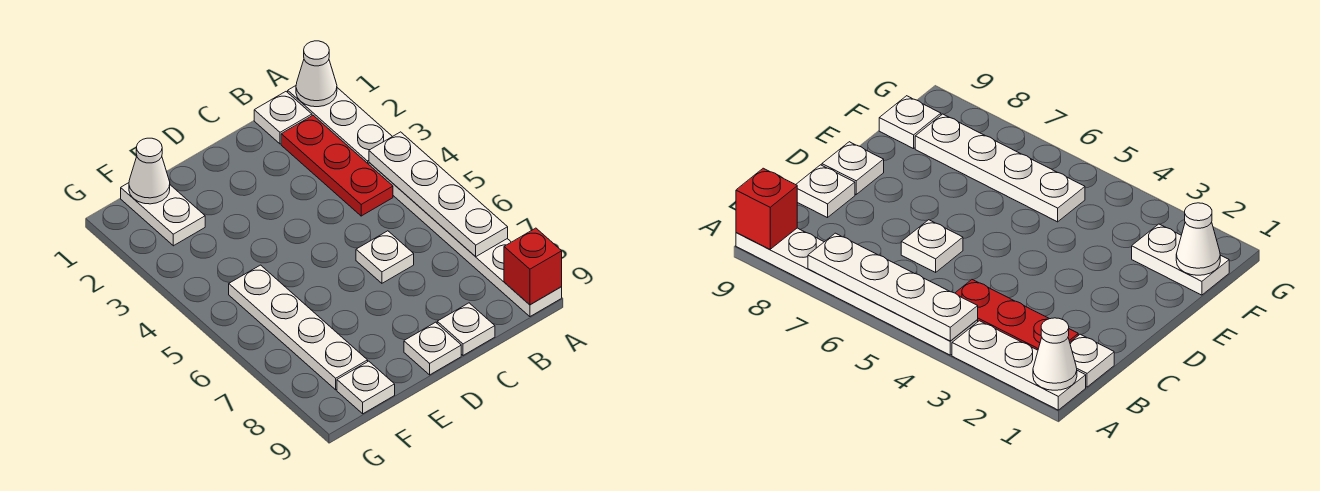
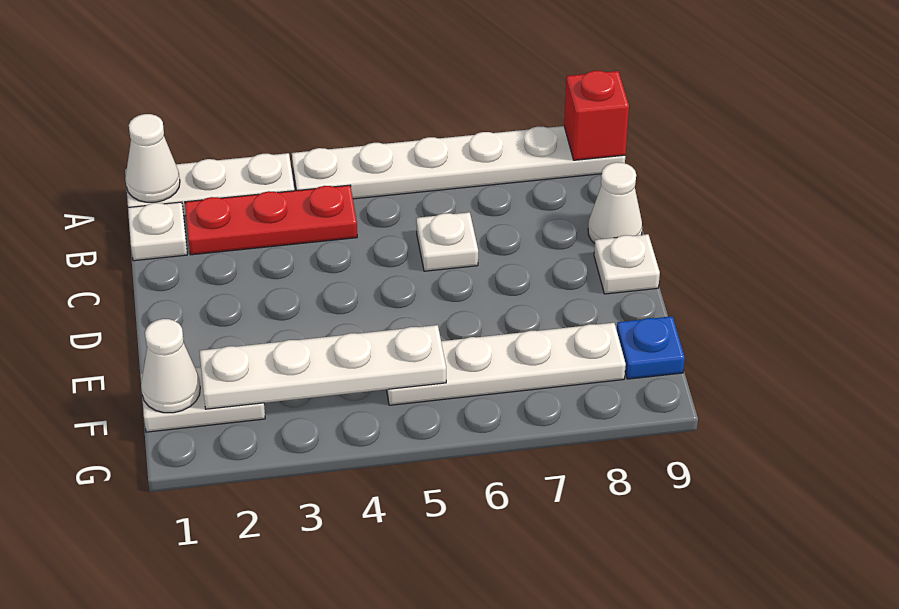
white plate A4:A7 level 2 -> white plate F2:F5 level 2
white plate C9 level 1 -> white cone C9 level 1
white plate F9 level 1 -> blue plate F9 level 1

